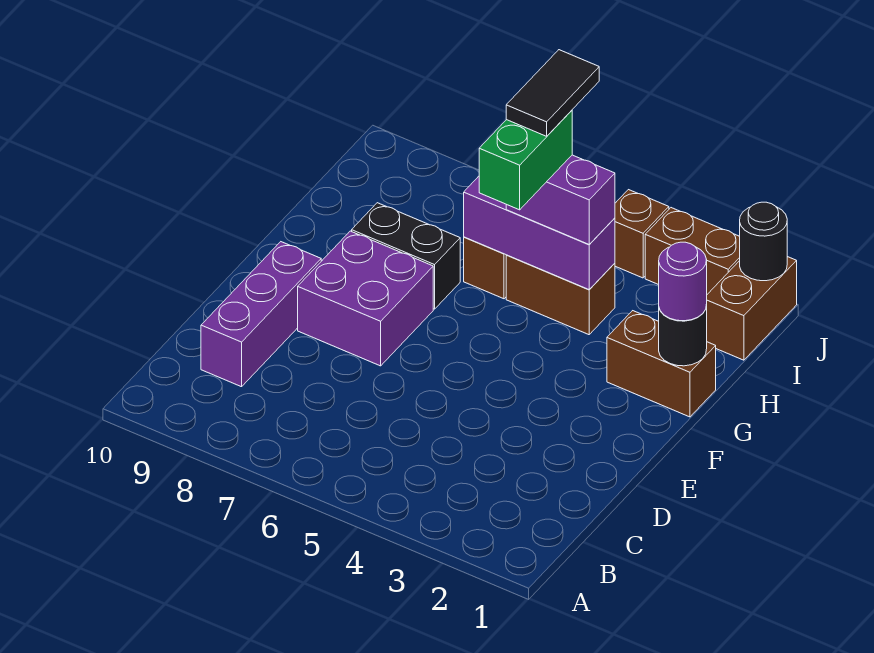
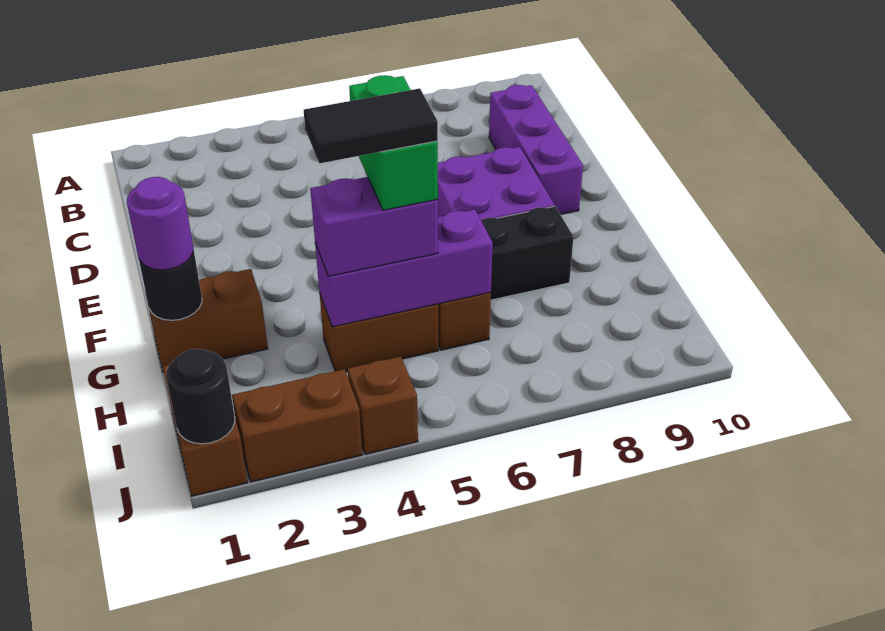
black tile H5:I5 level 5 -> black tile H4:H5 level 5

